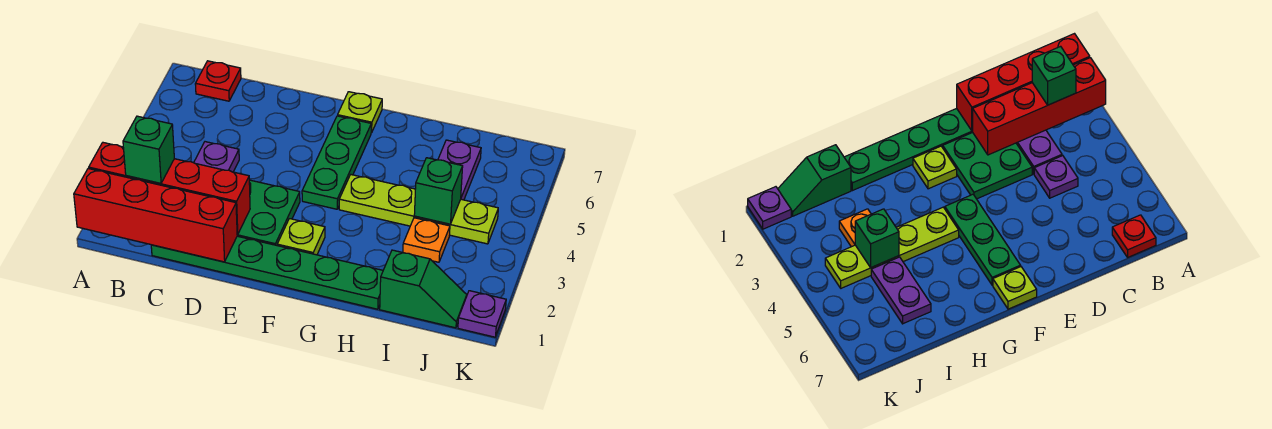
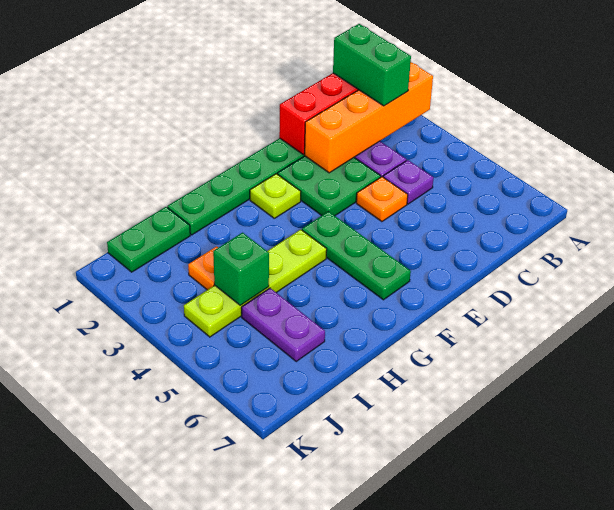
red brick A2:D2 level 2 -> orange brick A2:D2 level 2
green brick B2 level 3 -> green brick B1:B2 level 3
red plate B7 level 1 -> none
none -> orange plate D4 level 1
lime plate F7 level 1 -> none
green slope I1:J1 level 1 top I -> green plate I1:J1 level 1
purple plate K1 level 1 -> none

